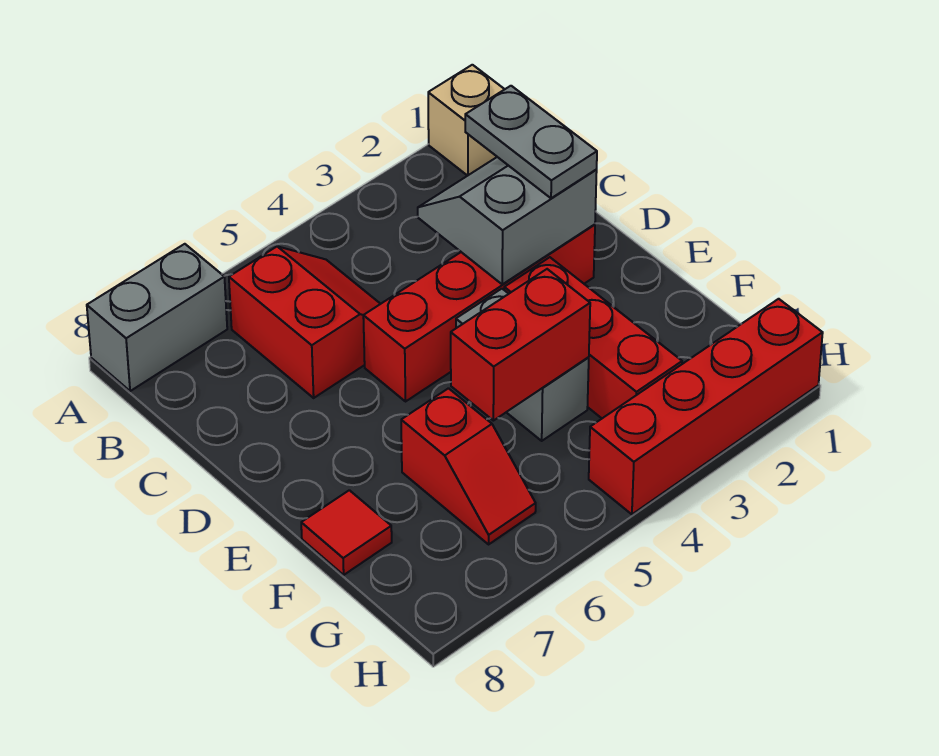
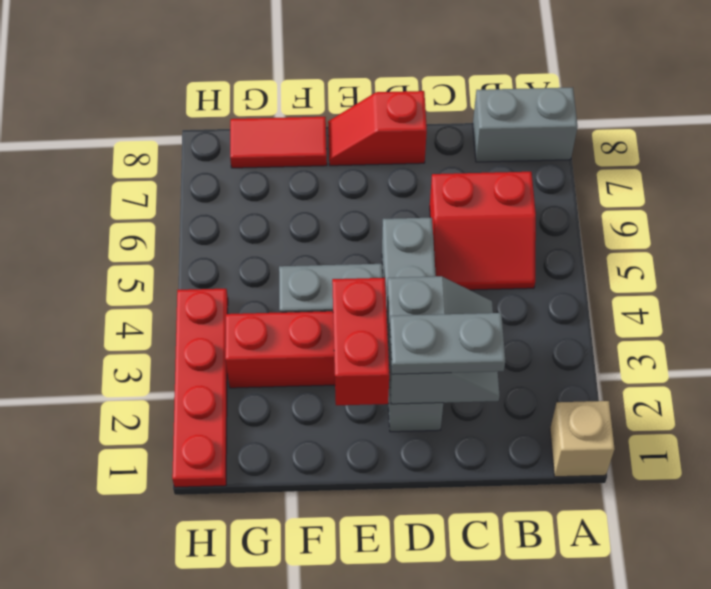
grey brick A7:A8 level 1 -> grey brick A8:B8 level 1
red brick D2:D5 level 1 -> grey brick D2:D5 level 1
red brick F4:F5 level 2 -> red brick E2:E3 level 2
red slope F6:G6 level 1 top F -> red slope D8:E8 level 1 top D
red tile F8 level 1 -> red tile F8:G8 level 1
red brick H1:H4 level 1 -> red plate H1:H4 level 1

